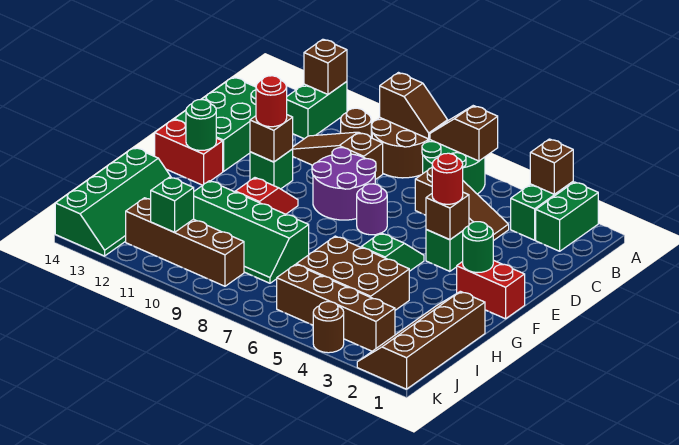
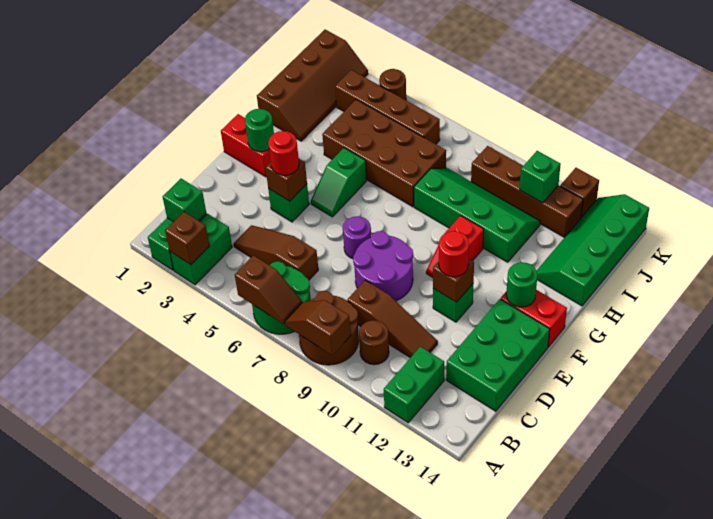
brown brick A12 level 2 -> brown brick K12 level 1
none -> green brick B2 level 2
brown brick H4:I6 level 1 -> brown brick H4:I7 level 1

